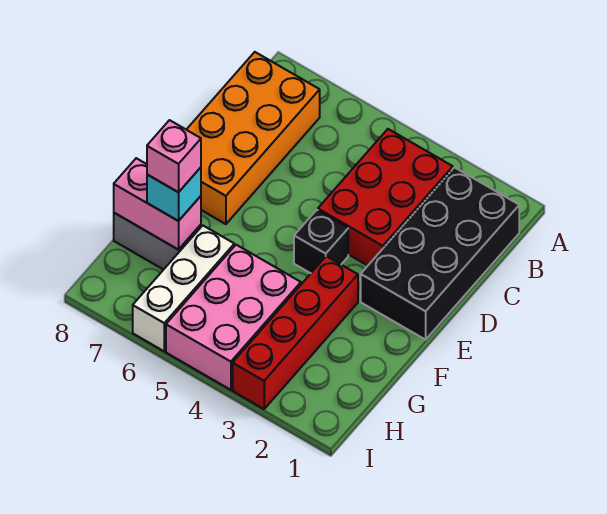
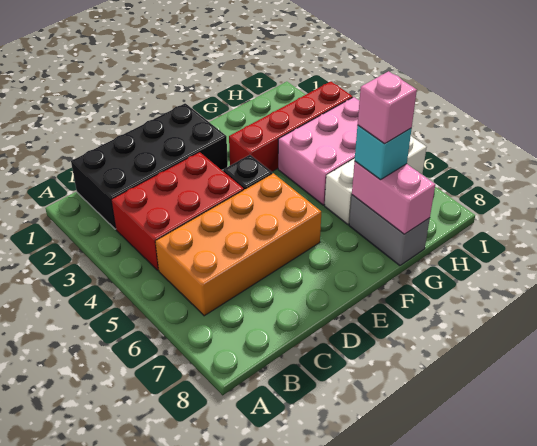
orange brick B7:E8 level 1 -> orange brick B5:E6 level 1

